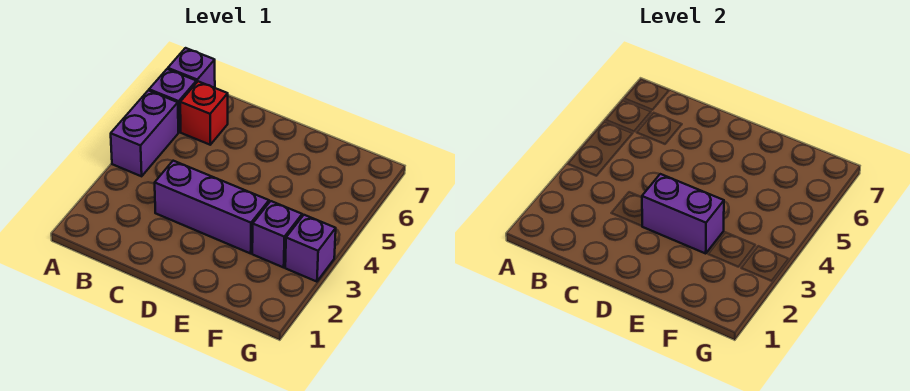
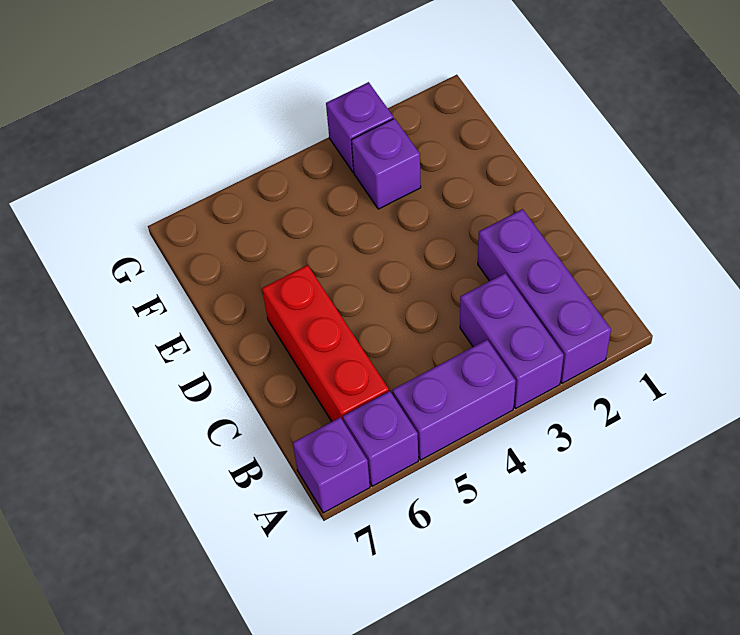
red brick B6 level 1 -> red brick B6:D6 level 1
purple brick C3:E3 level 1 -> purple brick A2:C2 level 1
purple brick D3:E3 level 2 -> purple brick A3:B3 level 1

